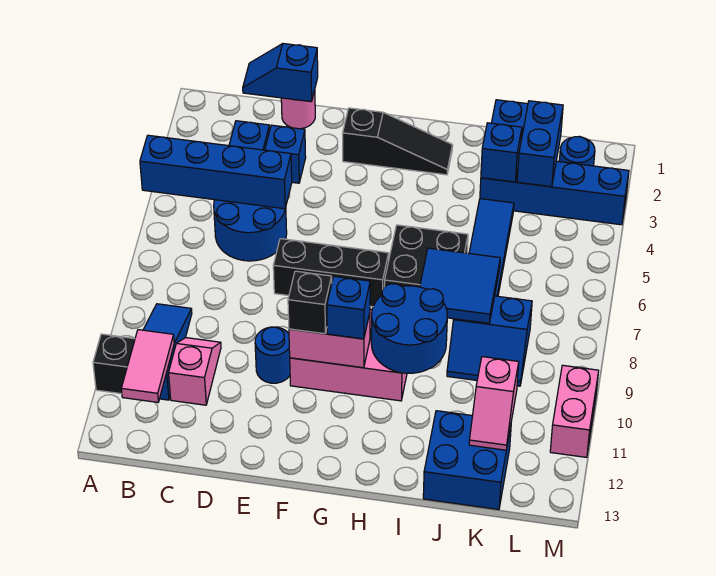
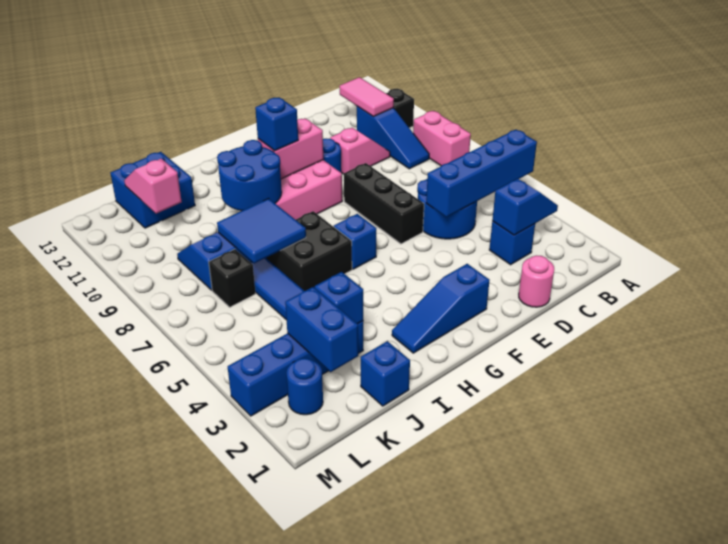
blue slope C1:D1 level 2 top D -> blue slope B3:C3 level 2 top C
pink slope C10:C11 level 1 top 11 -> pink slope C10:D10 level 1 top D
blue brick D3 level 1 -> blue brick G6 level 1
black brick E7:G7 level 1 -> black brick E6:E8 level 1
black slope F2:H2 level 1 top F -> blue slope F2:H2 level 1 top F
black brick F10 level 3 -> black brick K7 level 1
pink brick M10:M11 level 1 -> pink brick A8:A9 level 1

